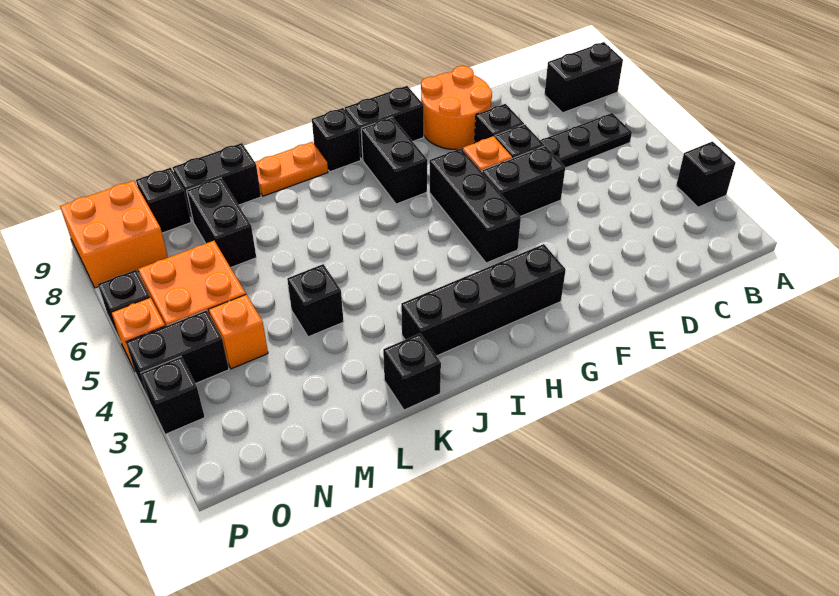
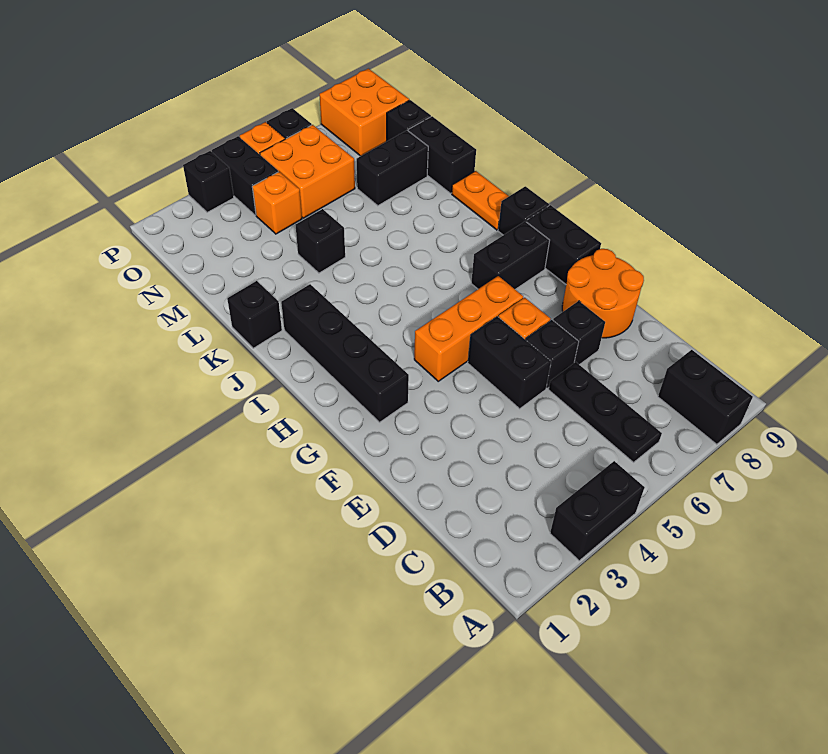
black brick A3 level 1 -> black brick A3:A4 level 1
black brick G4:G6 level 1 -> orange brick G4:G6 level 1

